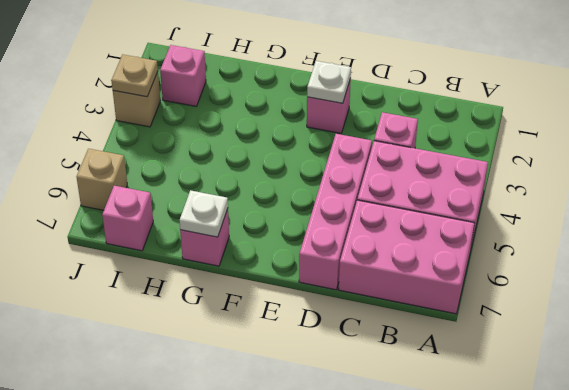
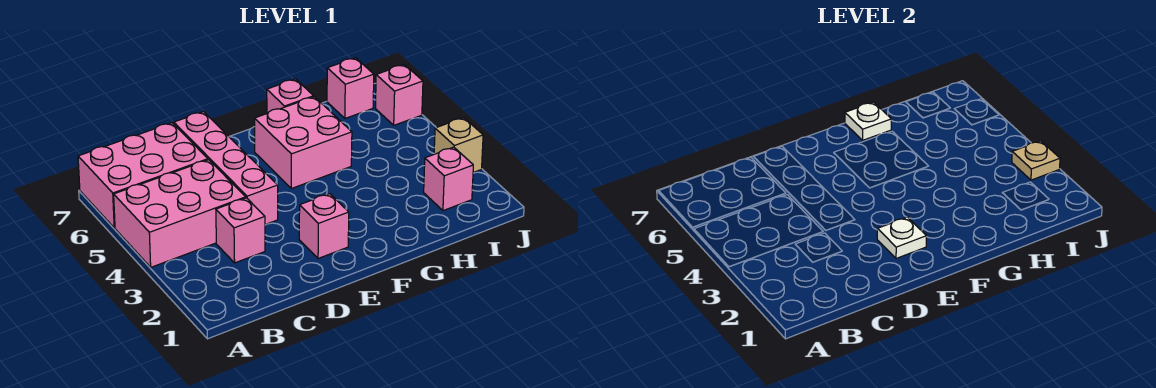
none -> pink brick F5:G6 level 1
tan brick J6 level 1 -> pink brick J6 level 1

